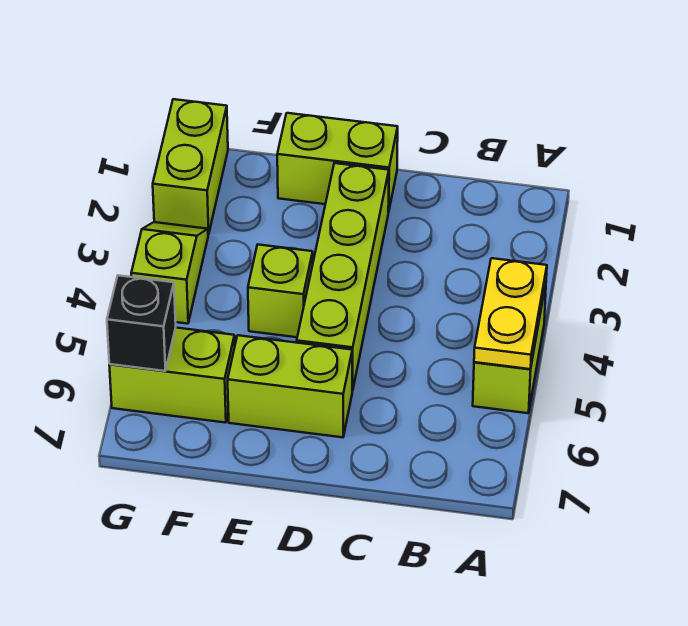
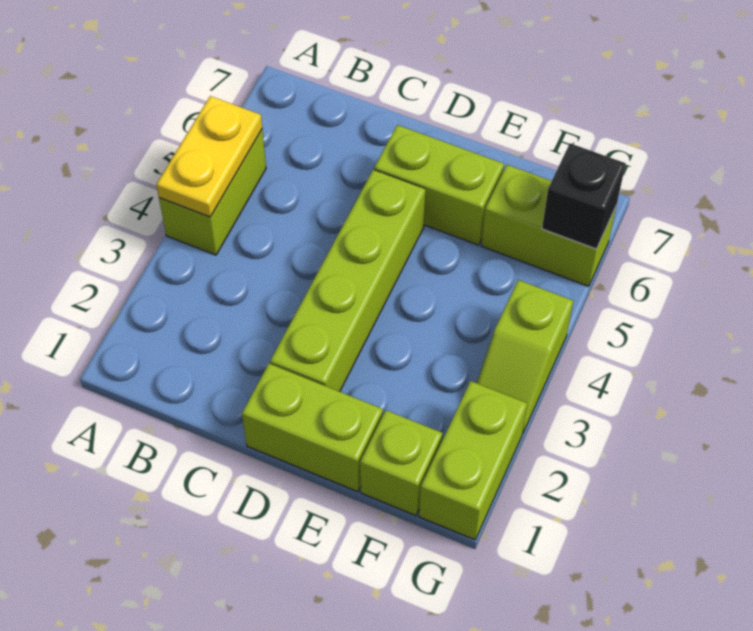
lime brick E4 level 1 -> lime brick F1 level 1

